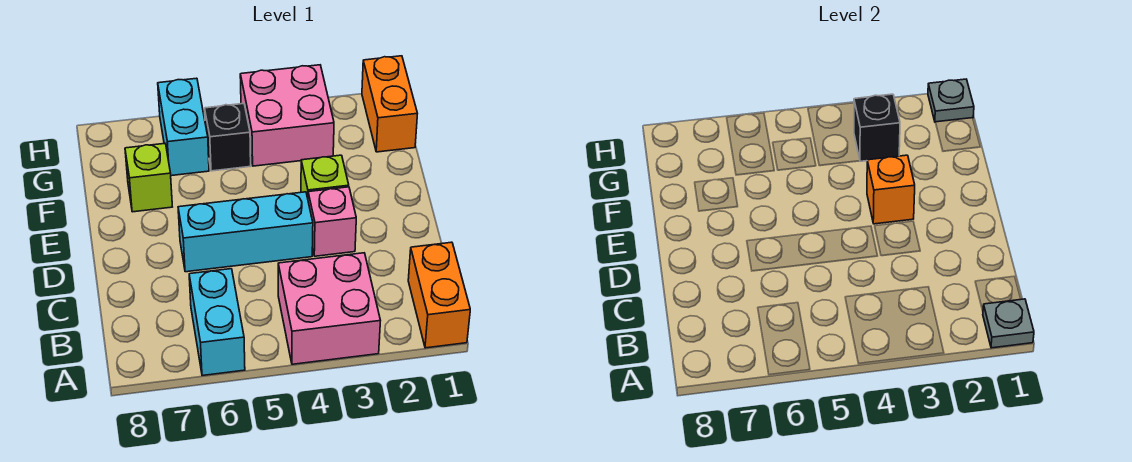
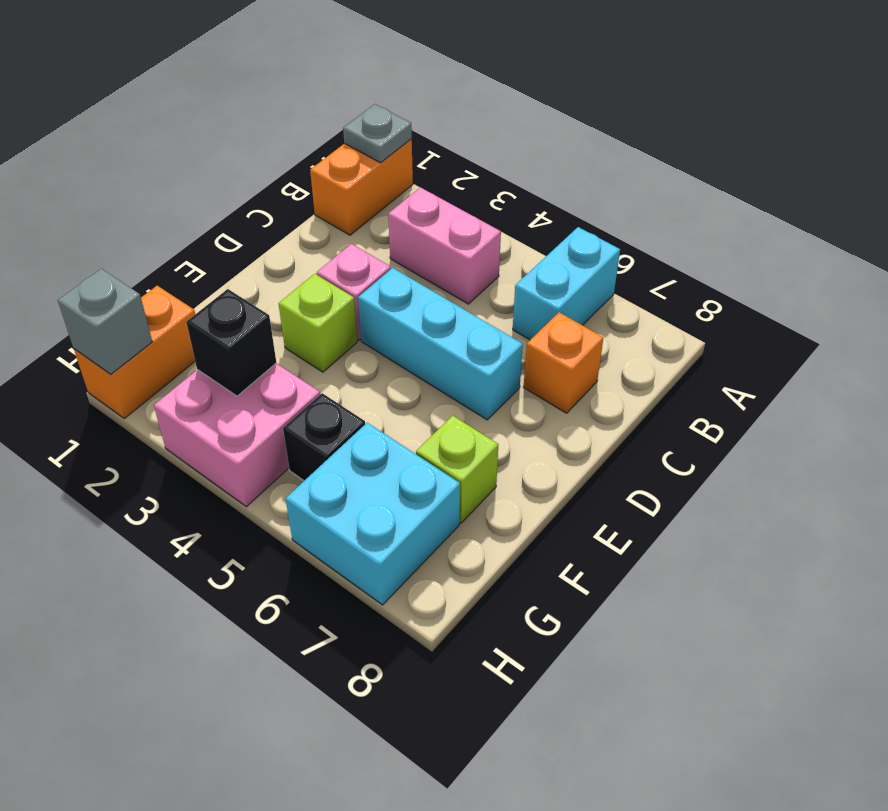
pink brick A3:B4 level 1 -> pink brick B3:B4 level 1
orange brick E3 level 2 -> orange brick C7 level 1
cyan brick G6:H6 level 1 -> cyan brick G6:H7 level 1
grey plate H1 level 2 -> grey brick H1 level 2

